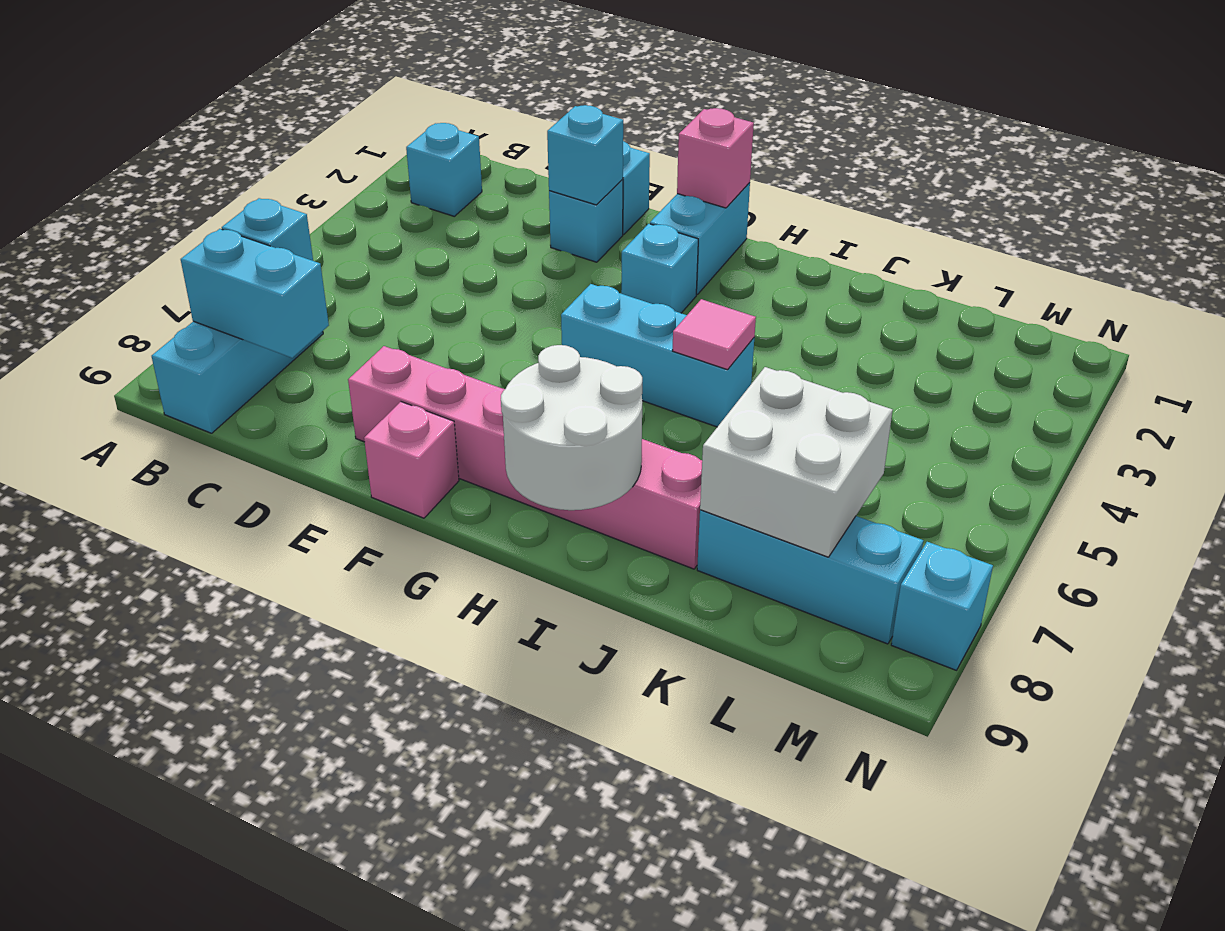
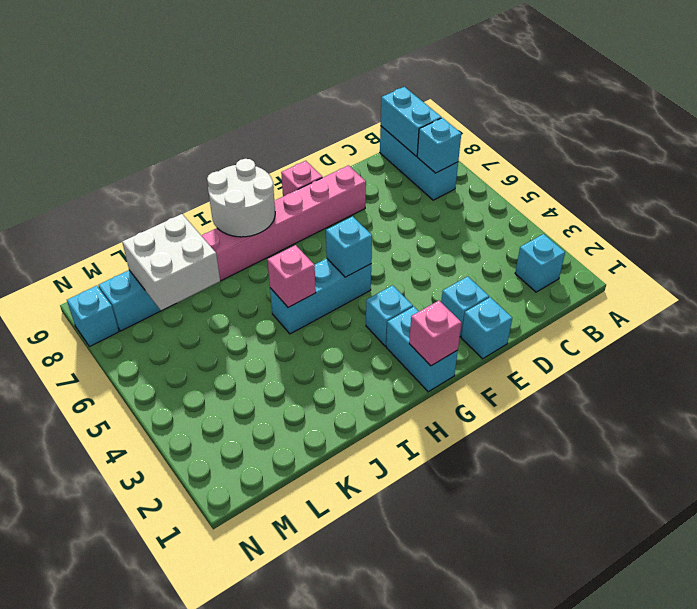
cyan brick B8:C8 level 2 -> cyan brick B8:B9 level 2
cyan brick E2 level 2 -> cyan brick G5 level 2
pink tile I5 level 2 -> pink brick I5 level 2

